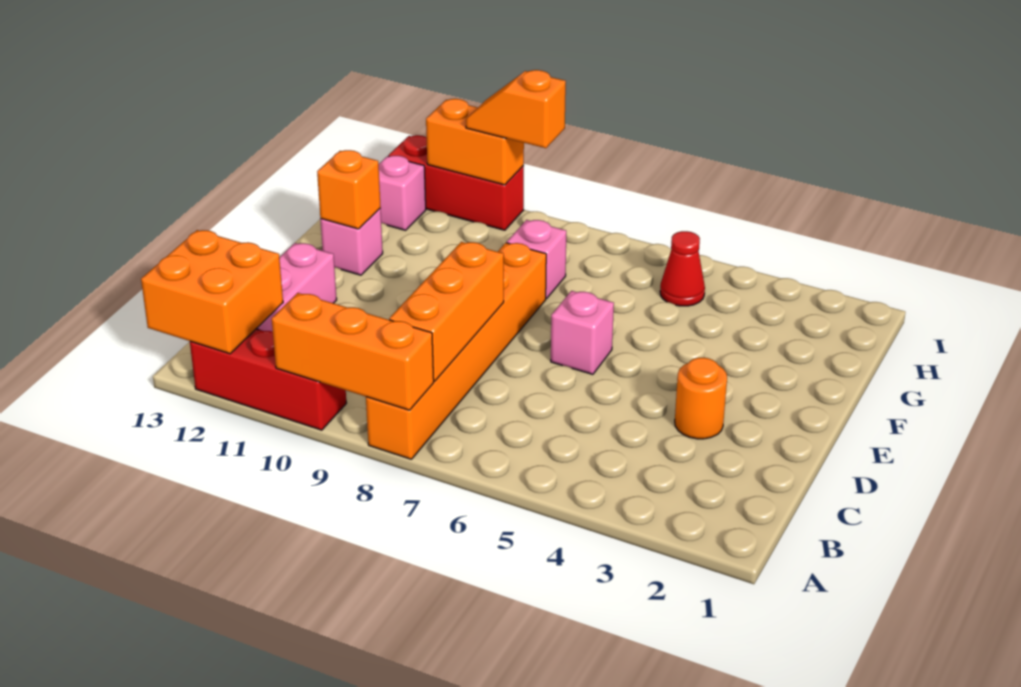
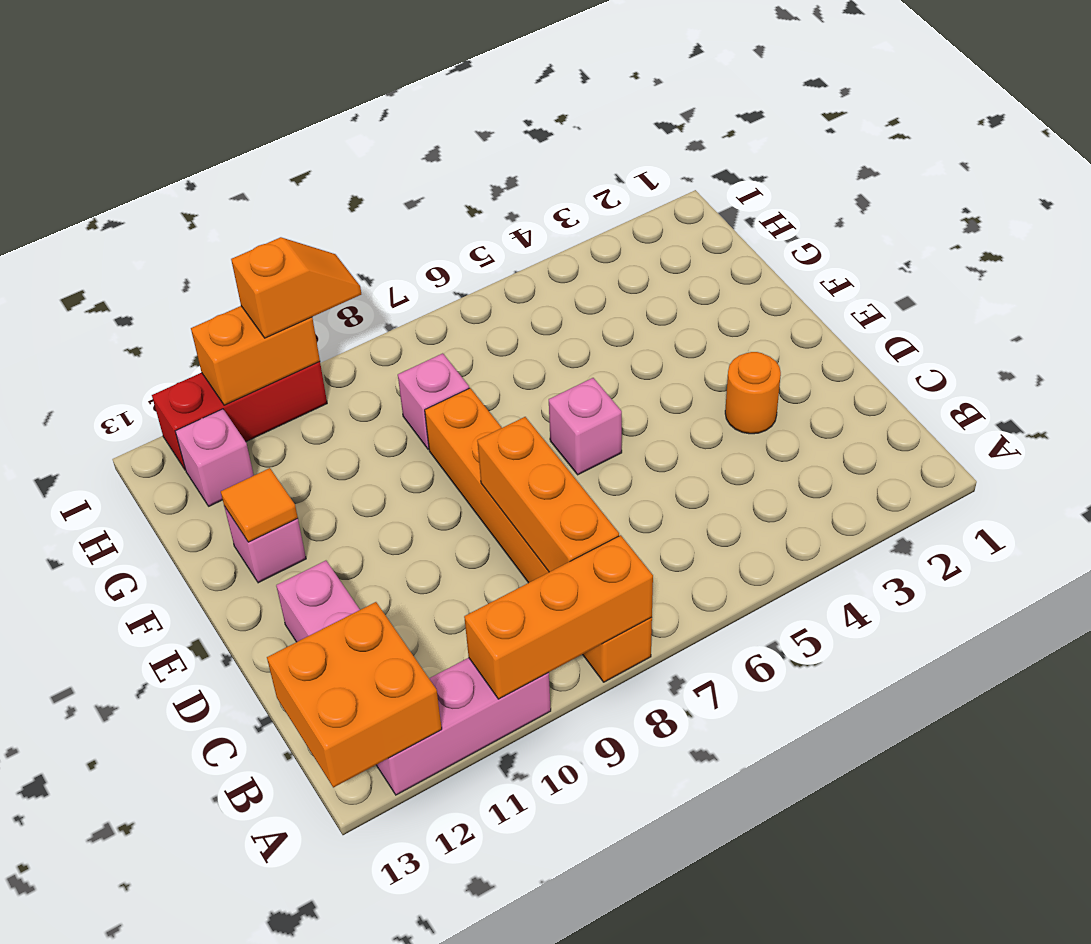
red brick A10:A12 level 1 -> pink brick A10:A12 level 1
orange brick F12 level 2 -> orange tile F12 level 2
red cone H5 level 1 -> none
orange slope I9:I10 level 3 top 9 -> orange slope I9:I10 level 3 top 10

